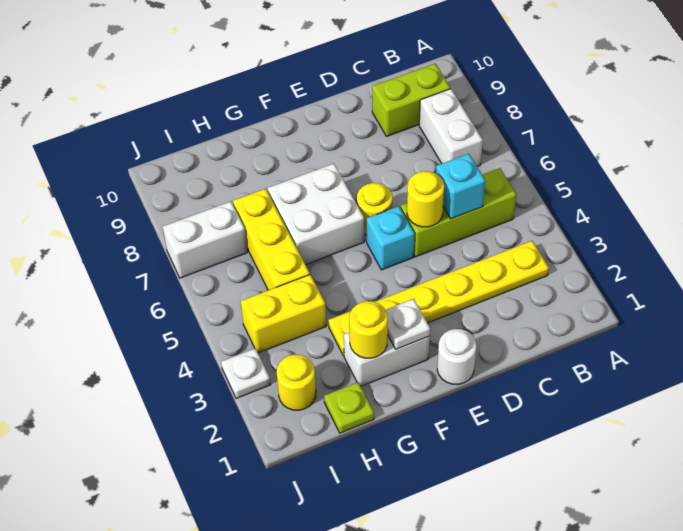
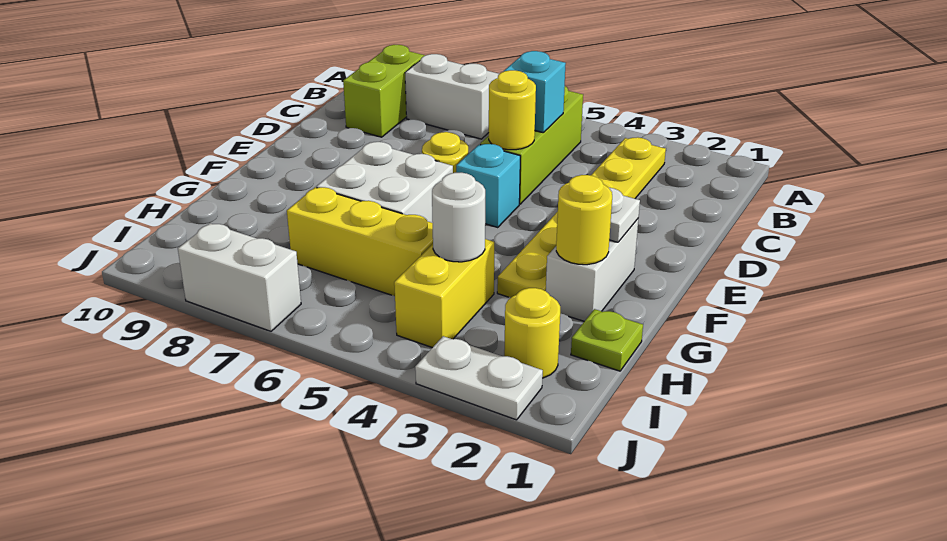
white round brick E1 level 1 -> white round brick H4 level 2
white brick I7:J7 level 1 -> white brick J7:J8 level 1
white plate J3 level 1 -> white plate J2:J3 level 1

